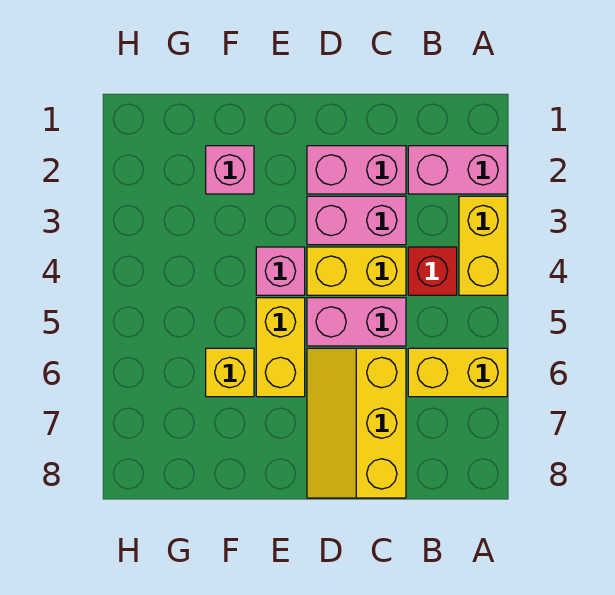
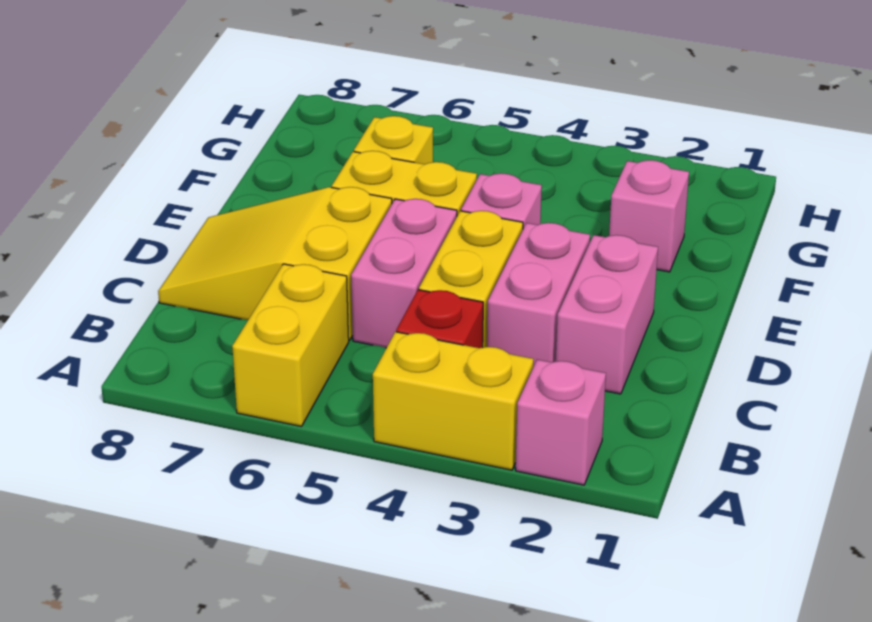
pink brick A2:B2 level 1 -> pink brick A2 level 1
yellow slope C6:D8 level 1 top C -> yellow slope C6:D8 level 1 top 6

